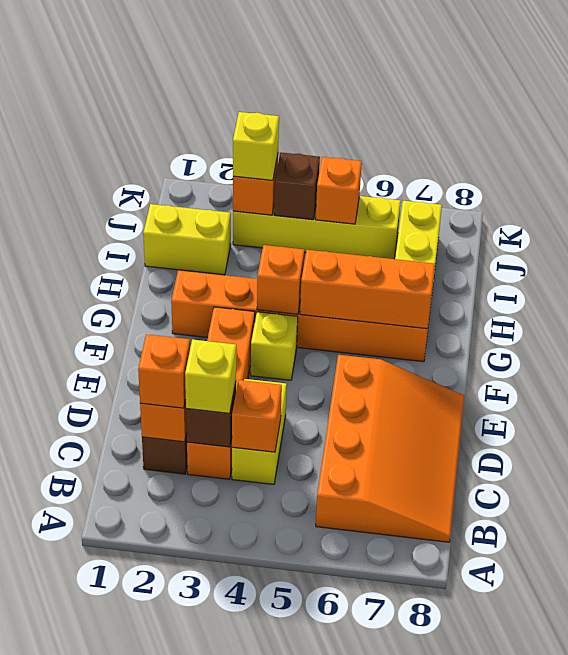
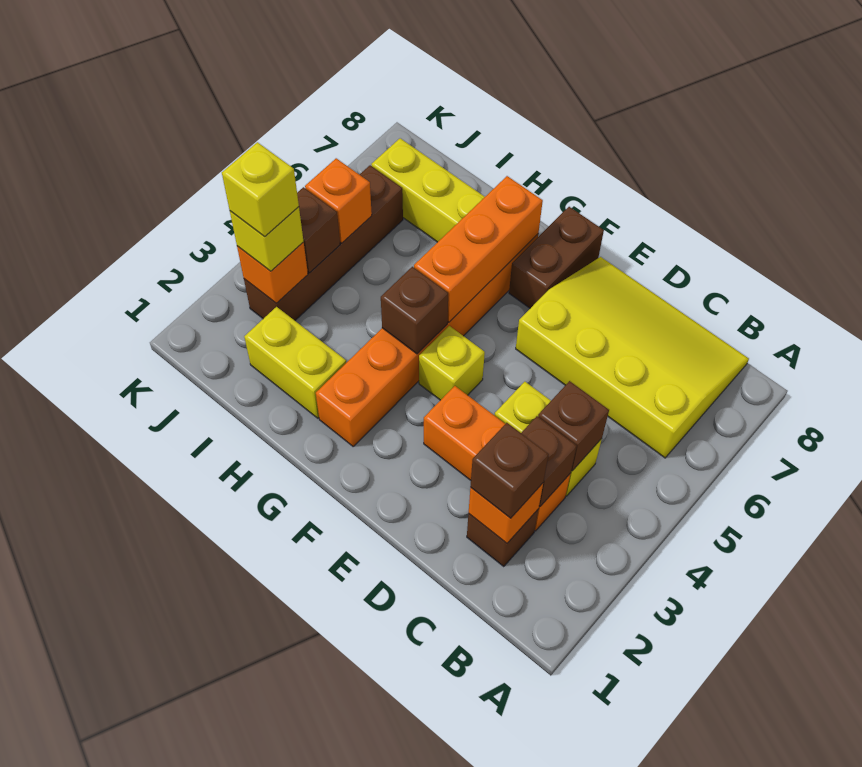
orange slope B6:E8 level 1 top 6 -> yellow slope B6:E8 level 1 top 6
orange brick C2 level 3 -> brown brick C2 level 3
orange brick C3:F3 level 1 -> orange brick C3:E3 level 1
yellow brick C3 level 3 -> yellow brick J3 level 4
orange brick C4 level 2 -> brown brick C4 level 2
none -> brown brick F7:F8 level 1
orange brick G4 level 2 -> brown brick G4 level 2
yellow brick I1:I2 level 1 -> yellow brick H2:I2 level 1
yellow brick J3:J6 level 1 -> brown brick J3:J6 level 1

